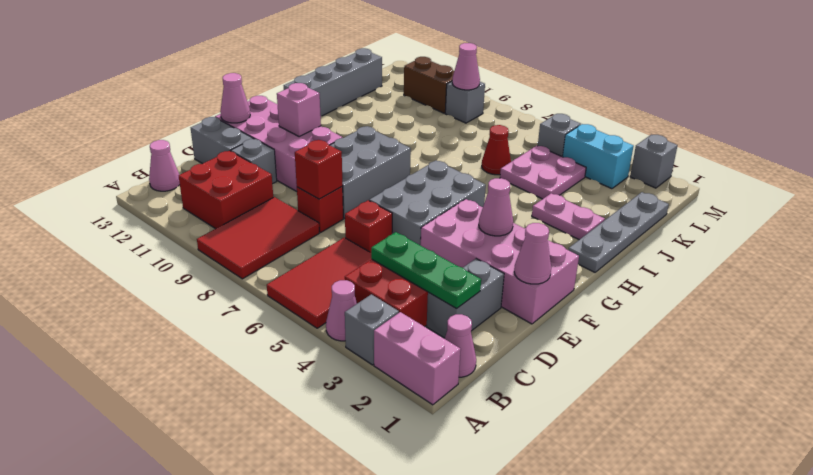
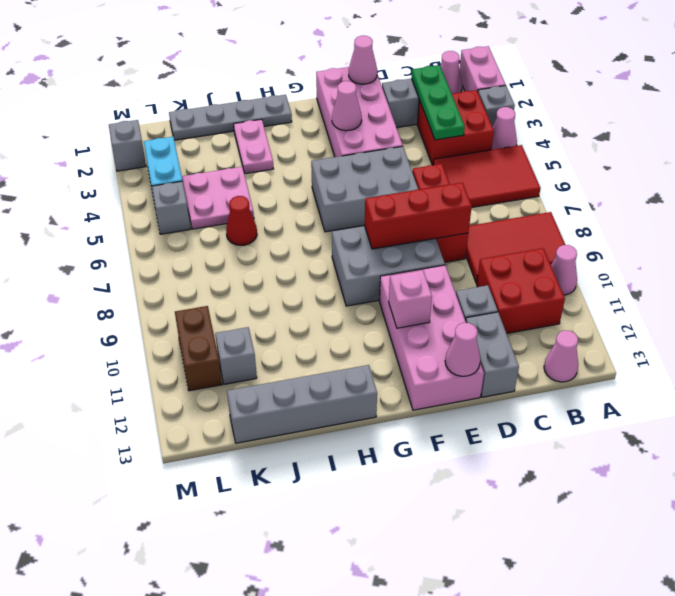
red brick D8 level 2 -> red brick D8:F8 level 2
grey brick L9 level 1 -> grey brick K11 level 1
pink cone L9 level 2 -> pink cone A10 level 1

